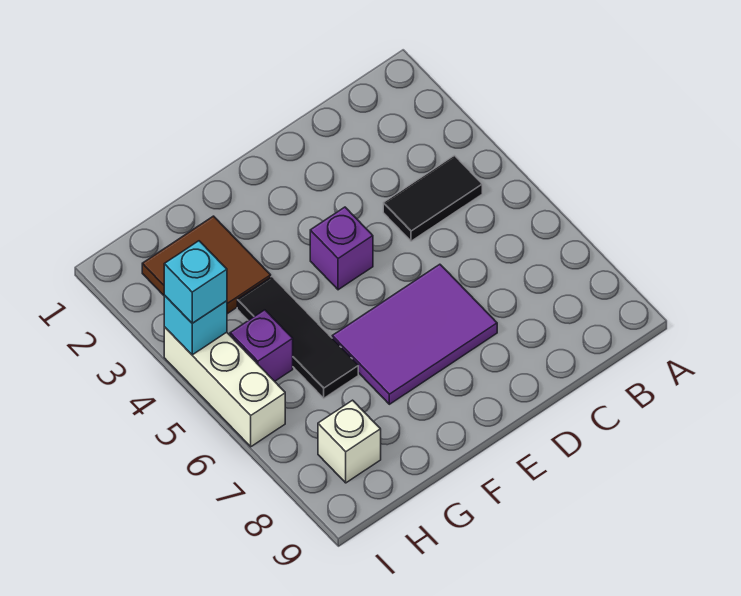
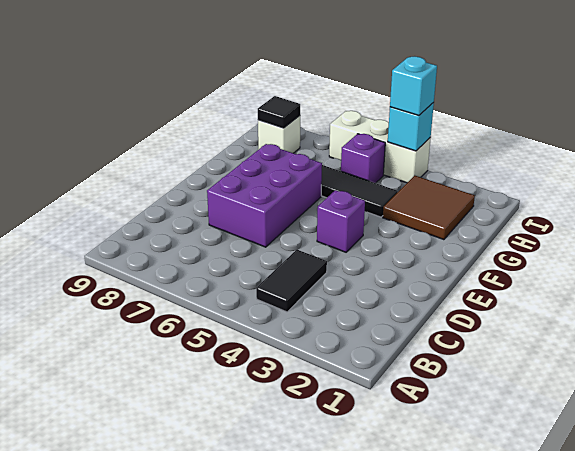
purple tile D6:F7 level 1 -> purple brick D6:F7 level 1
none -> black tile H8 level 2

